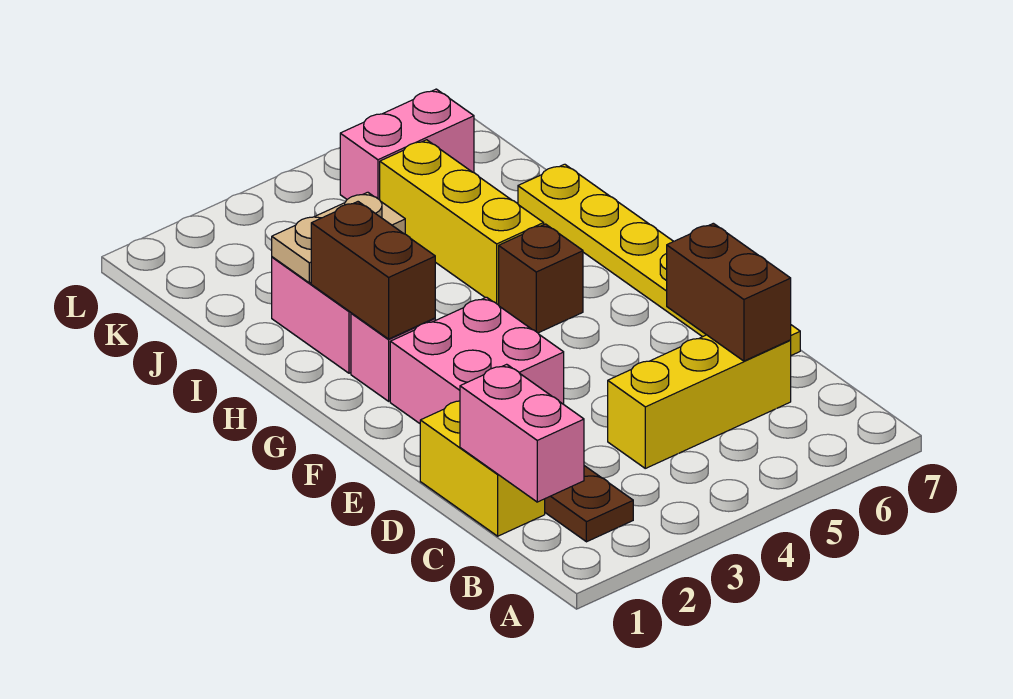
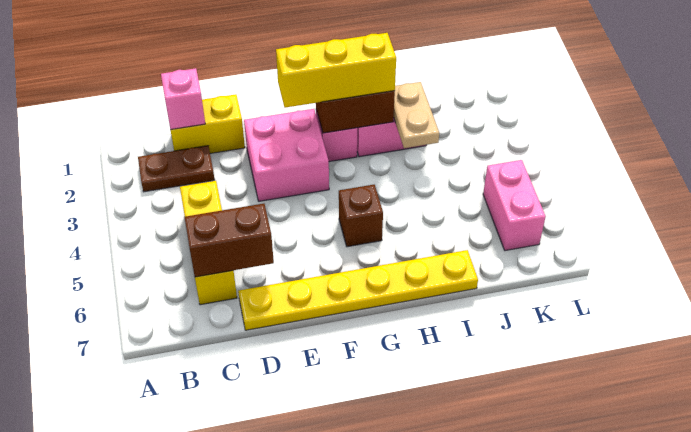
pink brick B1:C1 level 2 -> pink brick C1 level 2
yellow brick H5:J5 level 1 -> yellow brick F2:H2 level 3

